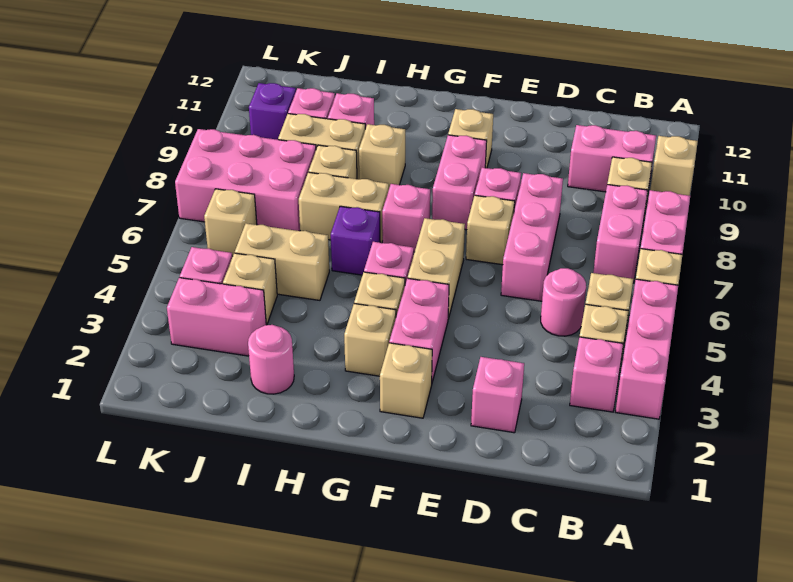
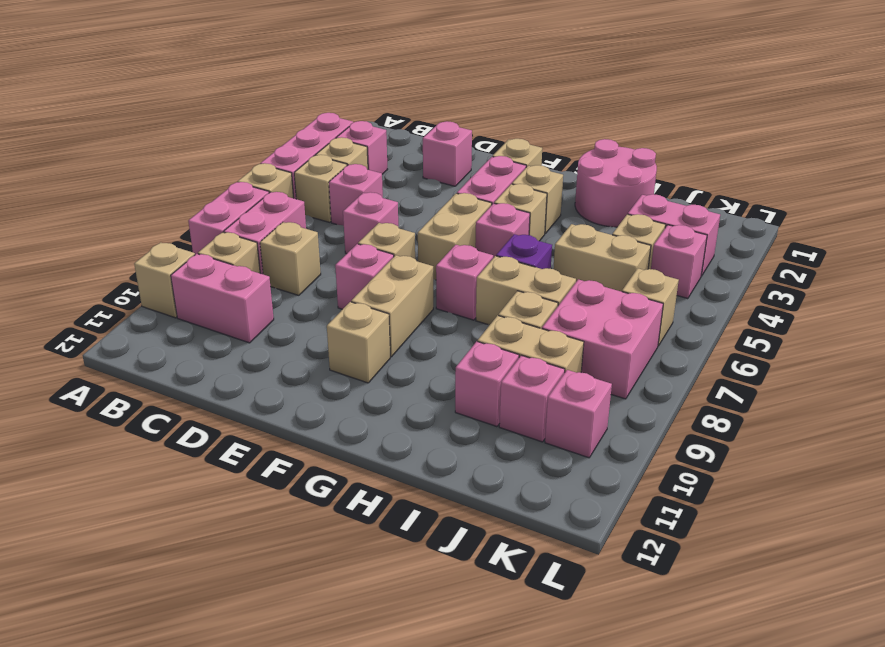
pink round brick C5 level 1 -> pink brick C5 level 1
pink brick D6:D8 level 1 -> pink brick D6 level 1
pink brick F8:F9 level 1 -> tan brick F8:F9 level 1
tan brick H9 level 1 -> tan brick C8 level 1
pink round brick I2 level 1 -> pink round brick H1:I2 level 1
pink brick J7:L8 level 1 -> pink brick J7:K8 level 1
purple brick K10 level 1 -> pink brick K10 level 1

